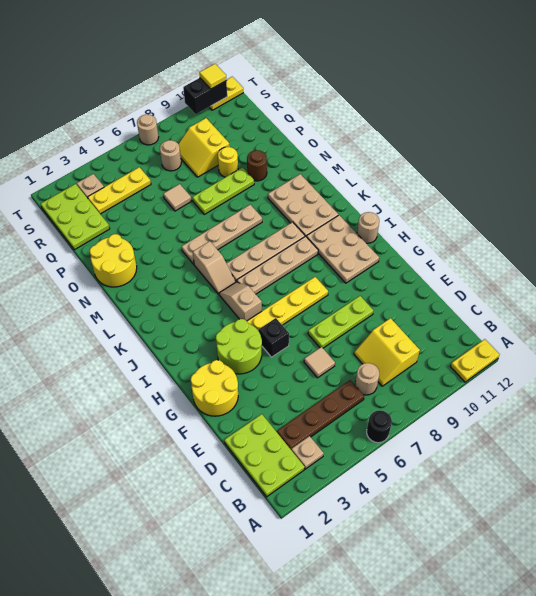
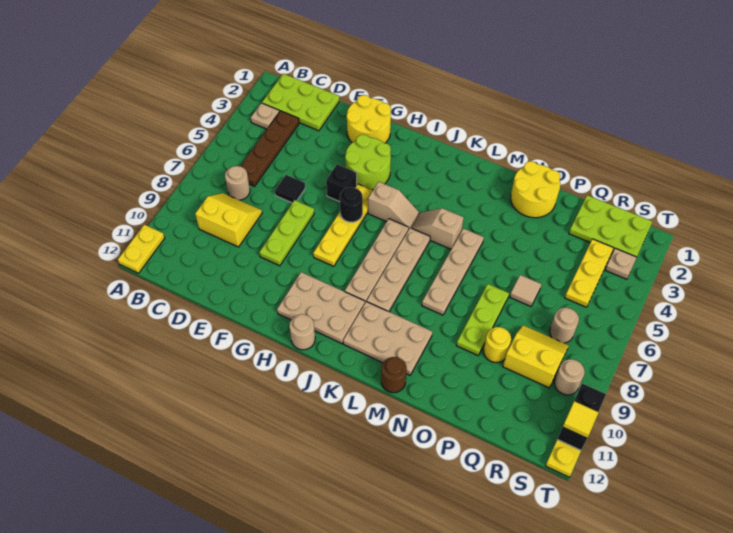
black round brick A6 level 1 -> black round brick H6 level 2
tan tile E6 level 1 -> black tile E6 level 1
brown round brick O10 level 1 -> brown round brick M12 level 1
tan round brick T7 level 1 -> tan round brick S9 level 1

